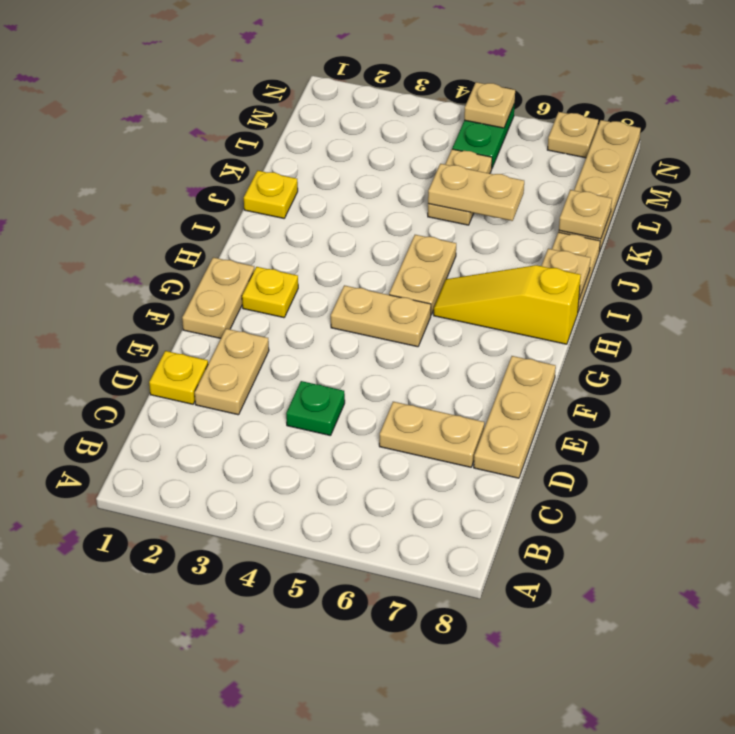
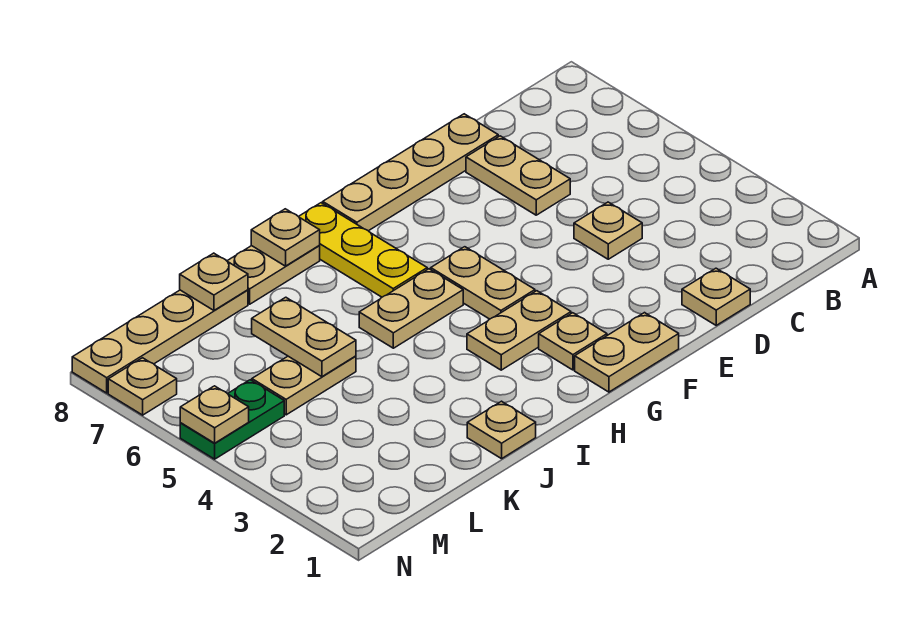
yellow plate D1 level 1 -> tan plate D1 level 1
tan plate D2:E2 level 1 -> tan plate G3:H3 level 1
green plate D4 level 1 -> tan plate D4 level 1
tan plate D8:F8 level 1 -> tan plate D8:G8 level 1
yellow plate G2 level 1 -> tan plate G2 level 1
yellow slope H6:H8 level 1 top 8 -> yellow plate H6:H8 level 1
yellow plate J1 level 1 -> tan plate J1 level 1

